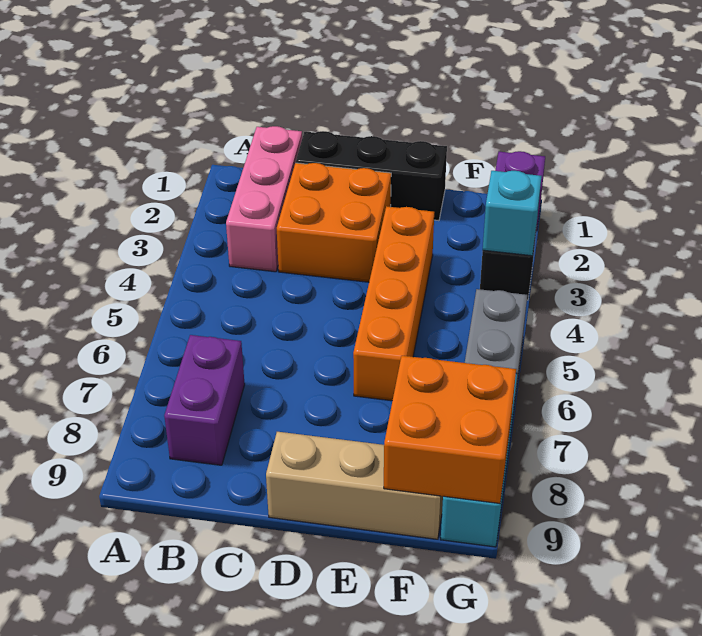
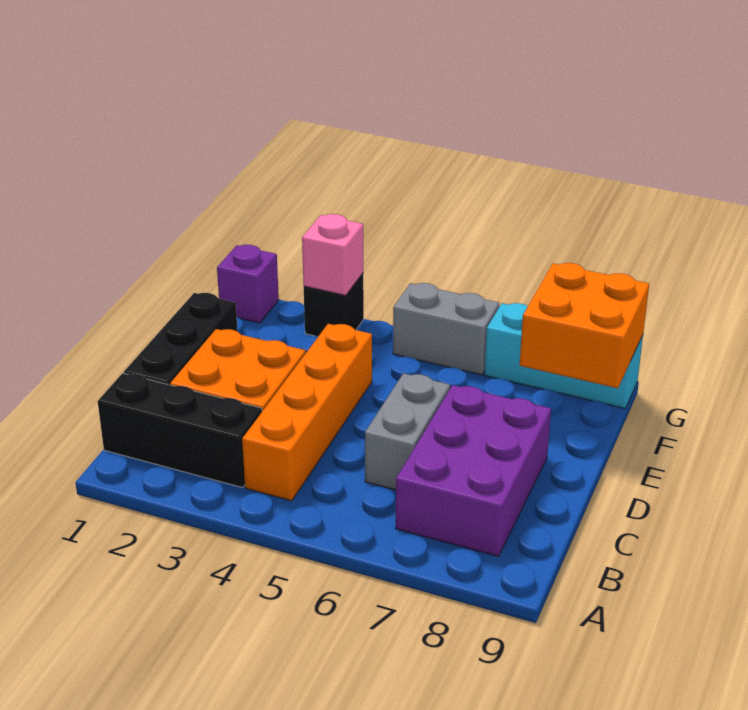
pink brick B1:B3 level 1 -> black brick B1:B3 level 1
purple brick B7:B8 level 1 -> purple brick B7:D8 level 1
none -> grey brick C6:D6 level 1
tan brick D9:F9 level 1 -> none
orange brick E3:E6 level 1 -> orange brick B4:E4 level 1
cyan brick G3 level 2 -> pink brick G3 level 2

